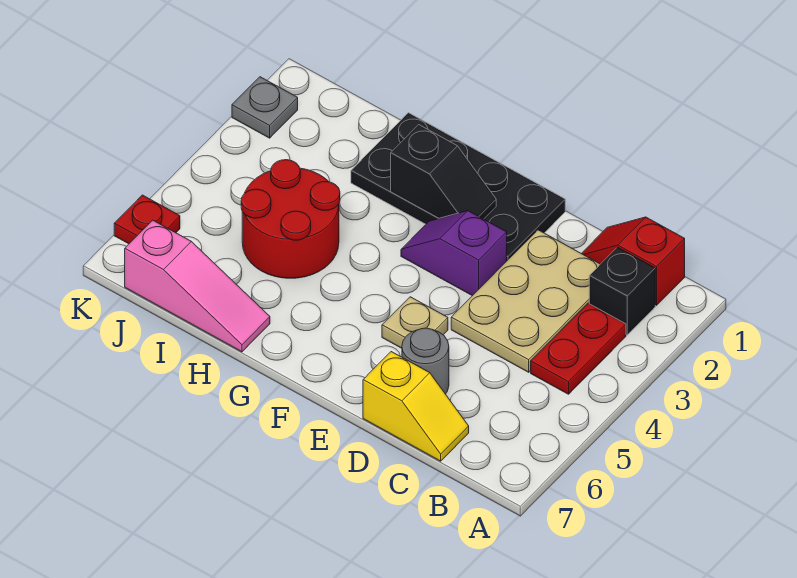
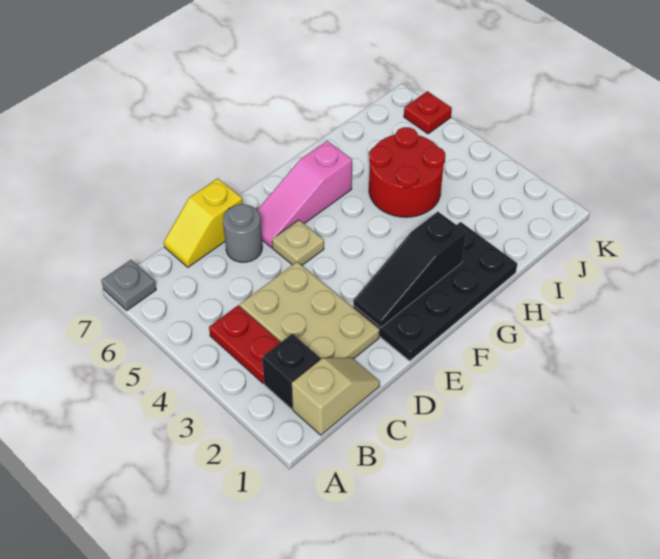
red slope B1:C1 level 1 top B -> tan slope B1:C1 level 1 top B
purple slope E3:F3 level 1 top E -> none
black slope F2:G2 level 2 top G -> black slope E2:G2 level 2 top G
pink slope H7:J7 level 1 top J -> pink slope E6:G6 level 1 top G
grey plate K2 level 1 -> grey plate A7 level 1

